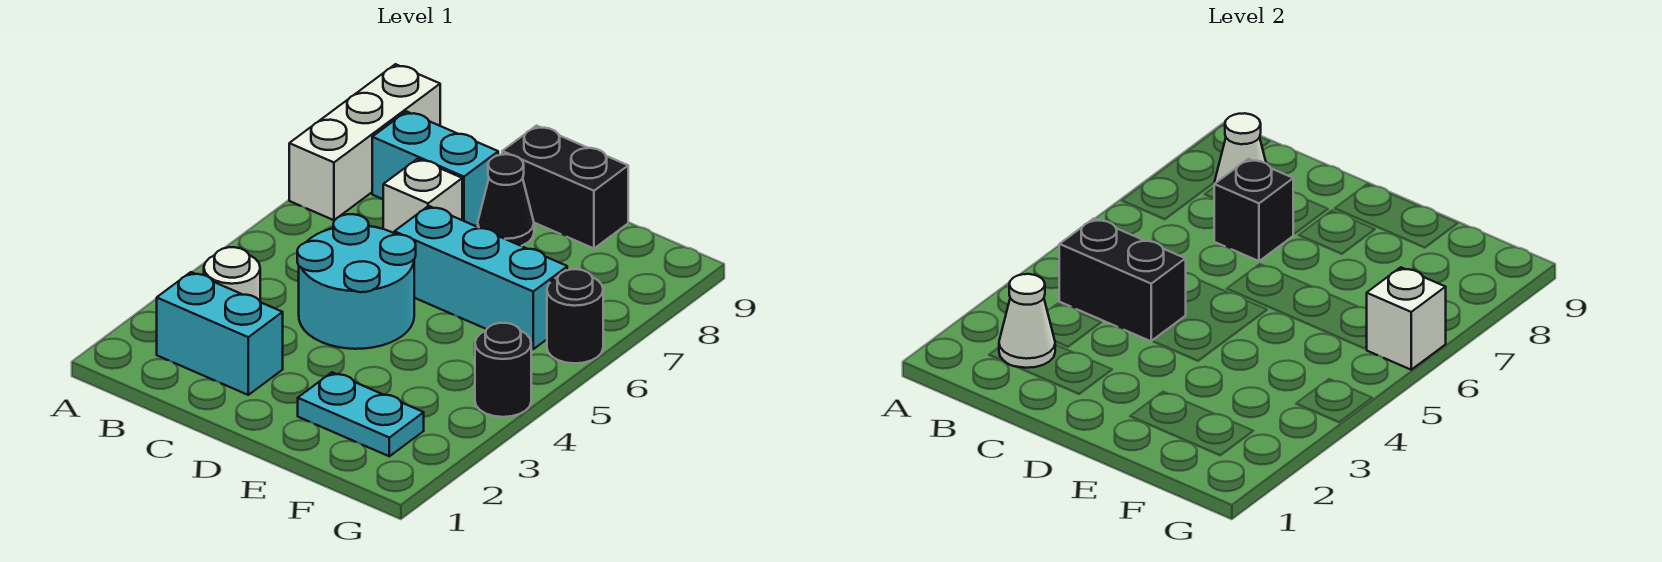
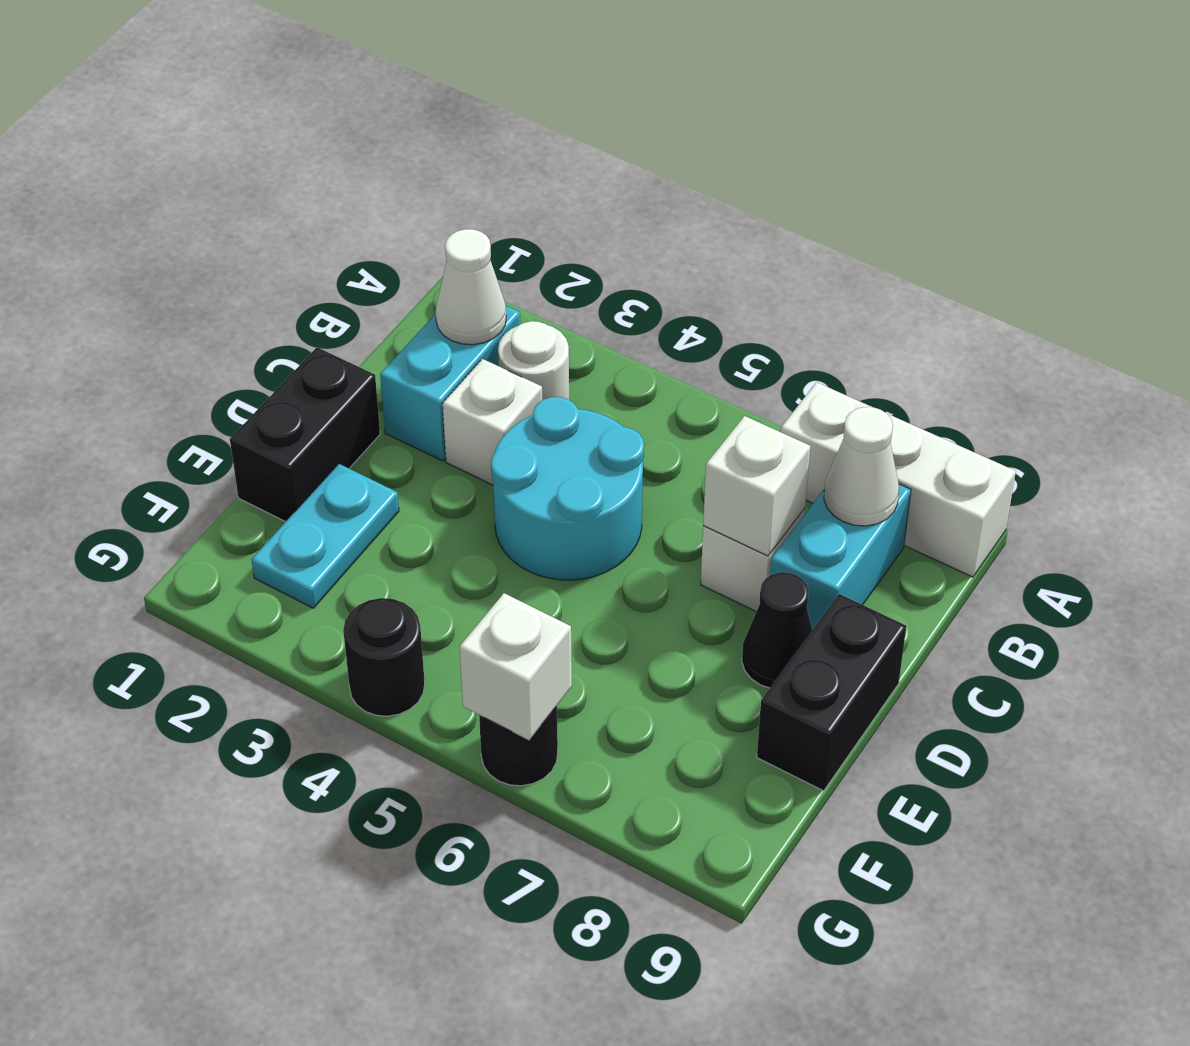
black brick B4:C4 level 2 -> black brick D1:E1 level 1
none -> white brick C3 level 1
black brick C7 level 2 -> white brick C7 level 2
cyan brick D6:F6 level 1 -> none

